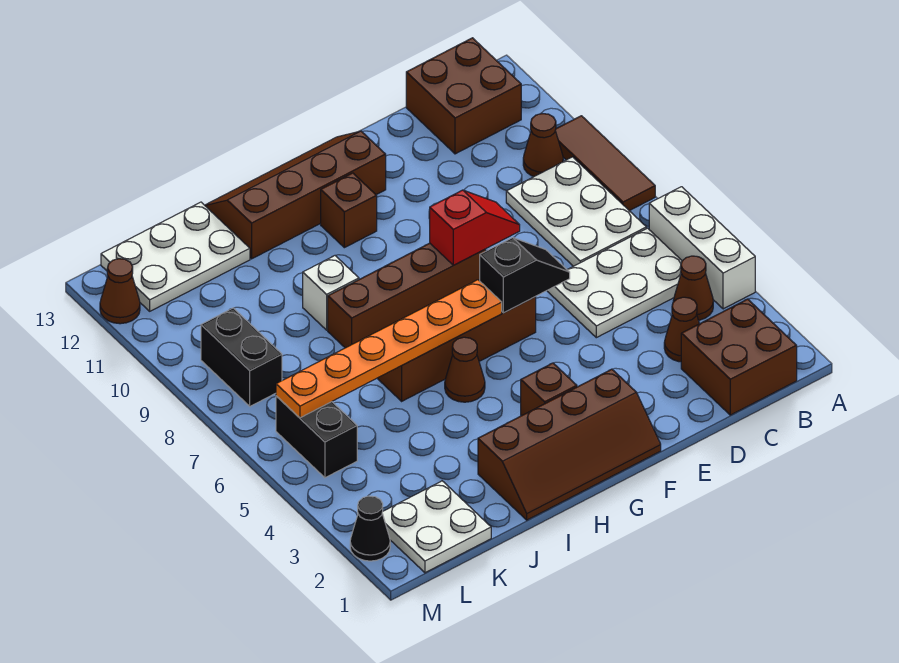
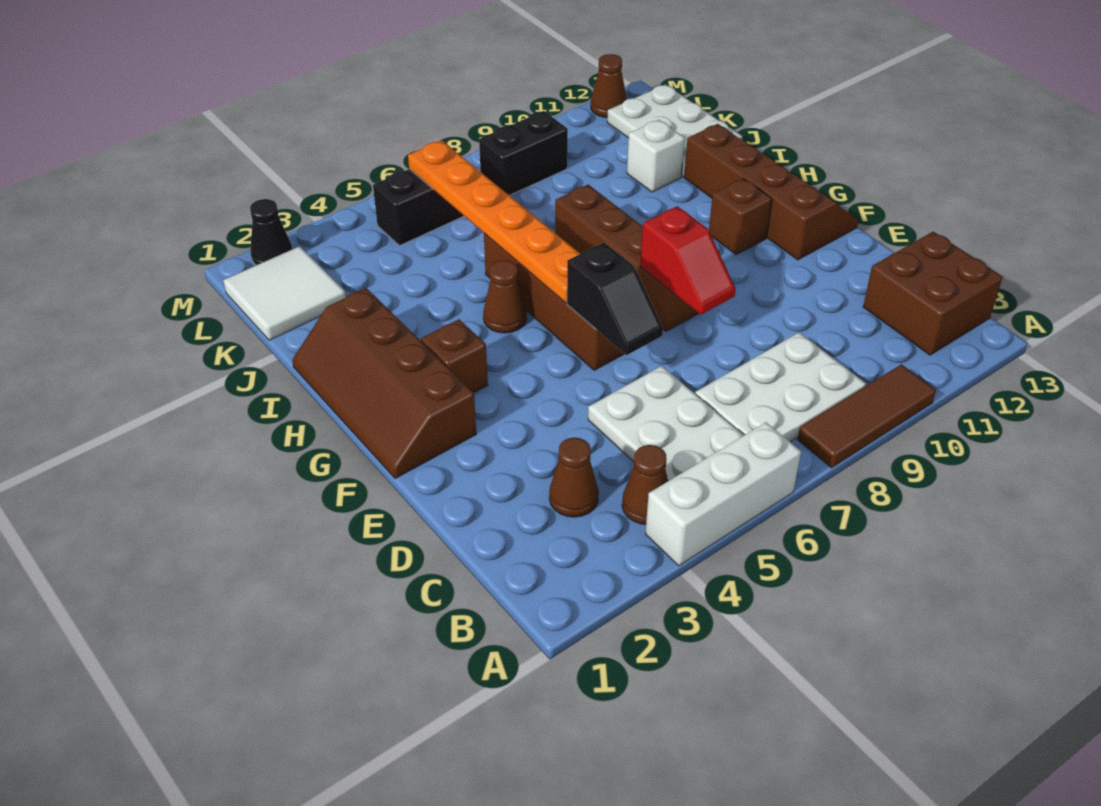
brown brick B1:C2 level 1 -> none
brown cone B10 level 1 -> none
white brick I9 level 1 -> white brick J11 level 1
white plate K1:L2 level 1 -> white tile K1:L2 level 1

